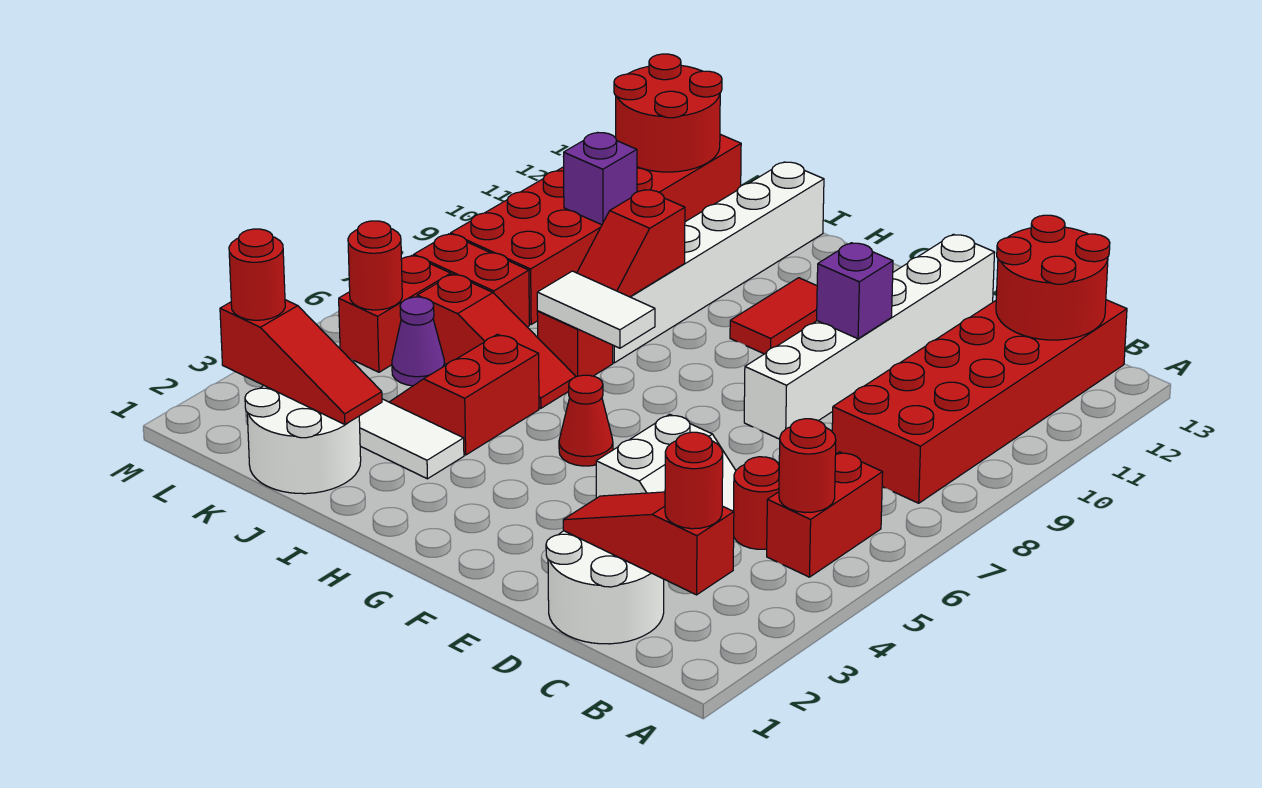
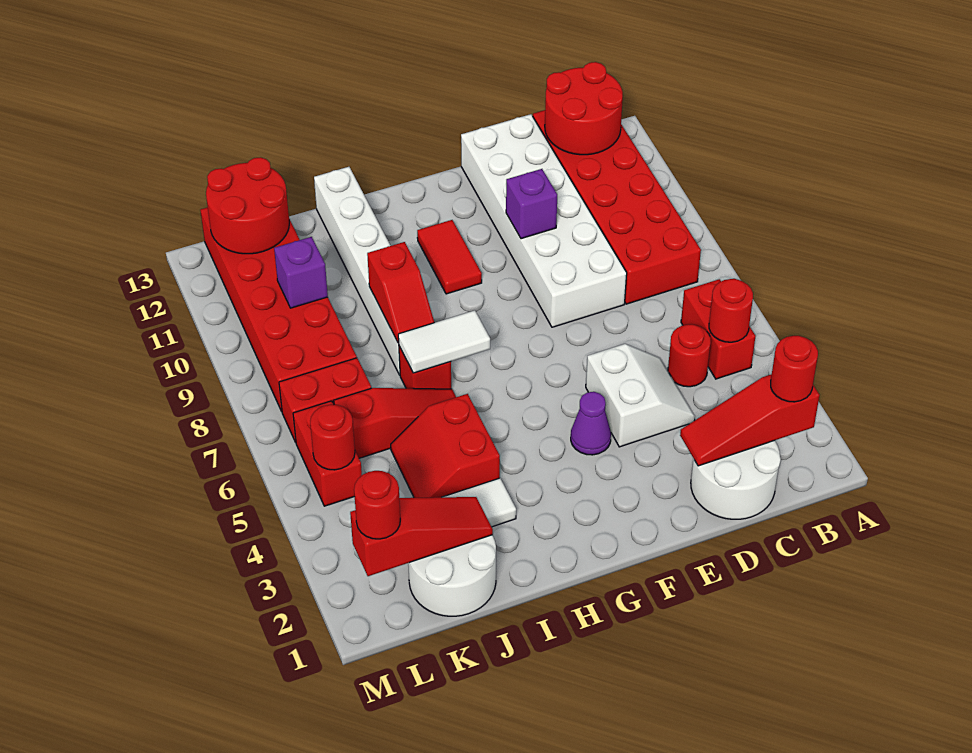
white brick E8:E13 level 1 -> white brick D8:E13 level 1
red cone G5 level 1 -> none
purple cone K5 level 1 -> purple cone F4 level 1

